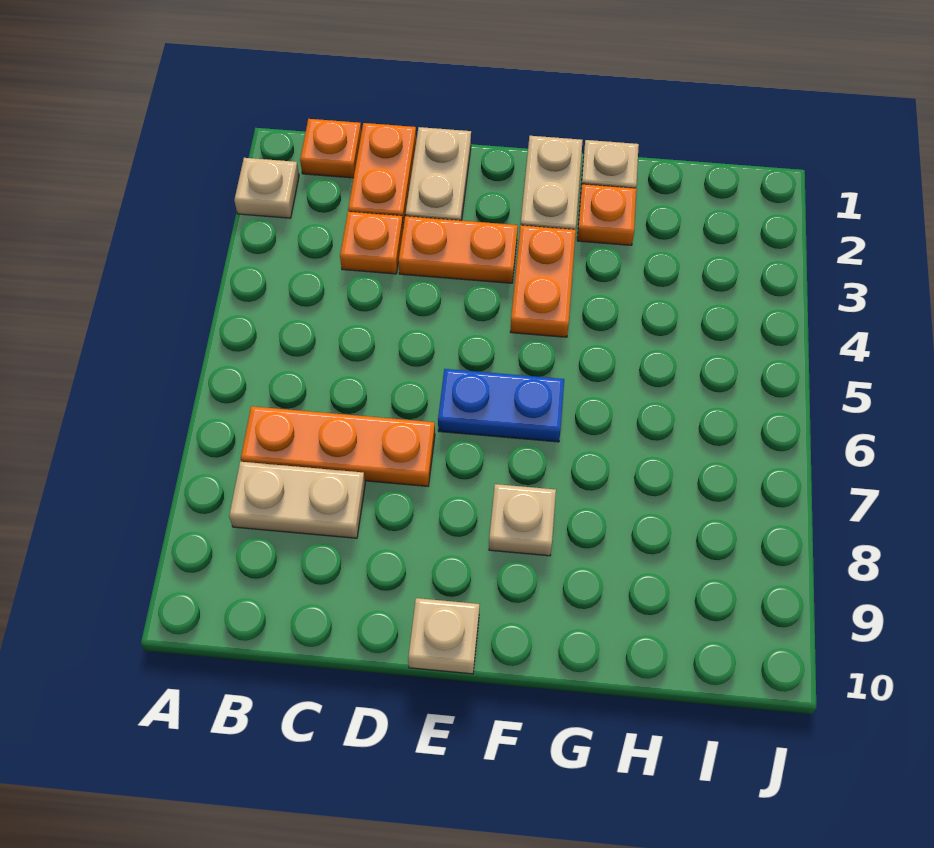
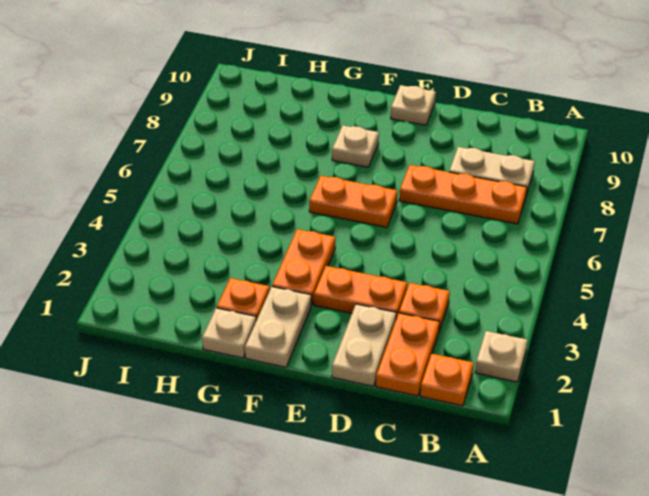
blue plate E6:F6 level 1 -> orange plate E6:F6 level 1

